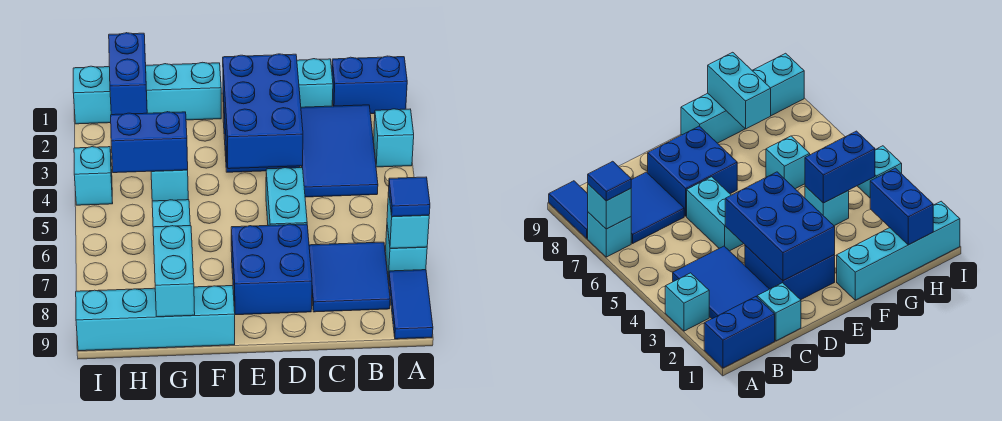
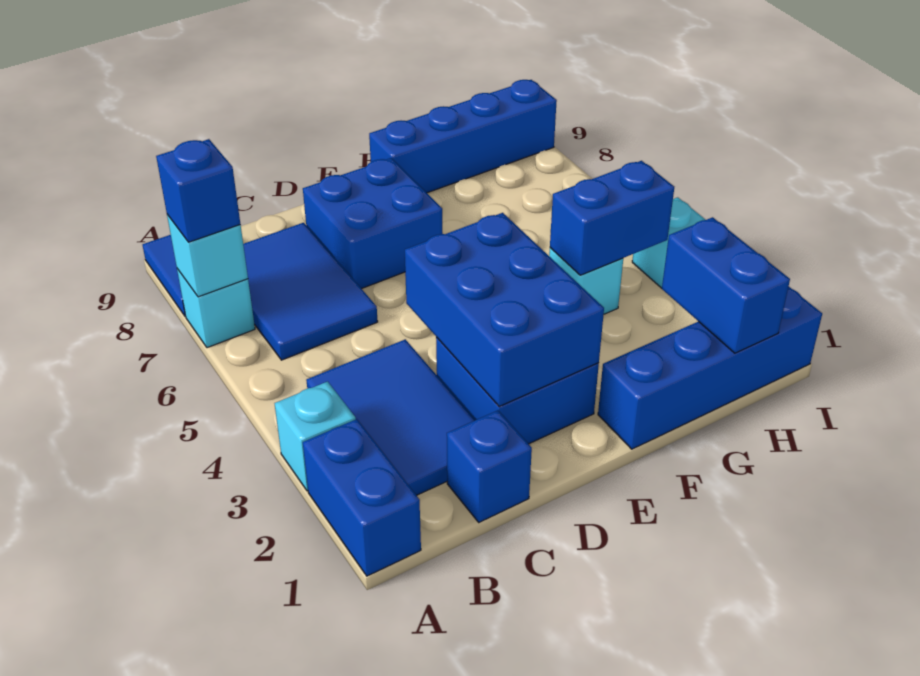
blue brick A1:B1 level 1 -> blue brick A1:A2 level 1
blue tile A7 level 3 -> blue brick A7 level 3
blue tile B7:C8 level 1 -> blue tile B6:C8 level 1
cyan brick C1 level 1 -> blue brick C1 level 1
cyan brick D5:D6 level 1 -> none
cyan brick F1:I1 level 1 -> blue brick F1:I1 level 1
cyan brick F9:I9 level 1 -> blue brick F9:I9 level 1
cyan brick G6 level 1 -> none
cyan brick G8:G9 level 2 -> none

